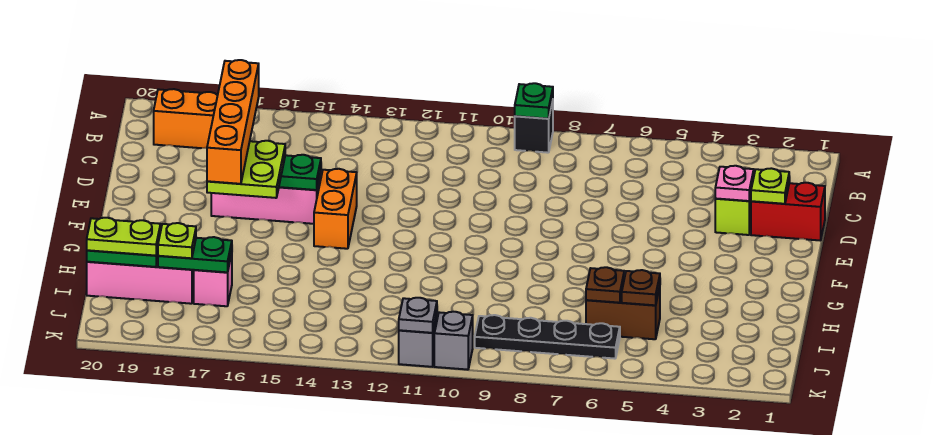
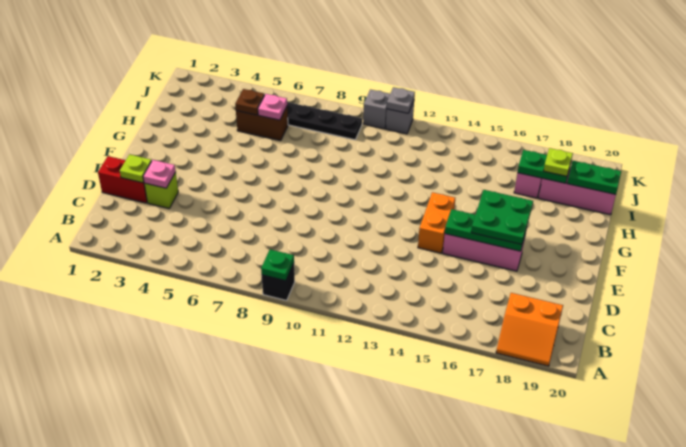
orange brick C17:F17 level 4 -> none
lime plate E16:F17 level 3 -> green plate E16:F17 level 3
brown plate I6 level 2 -> pink plate I6 level 2
lime plate I19:I20 level 3 -> none

